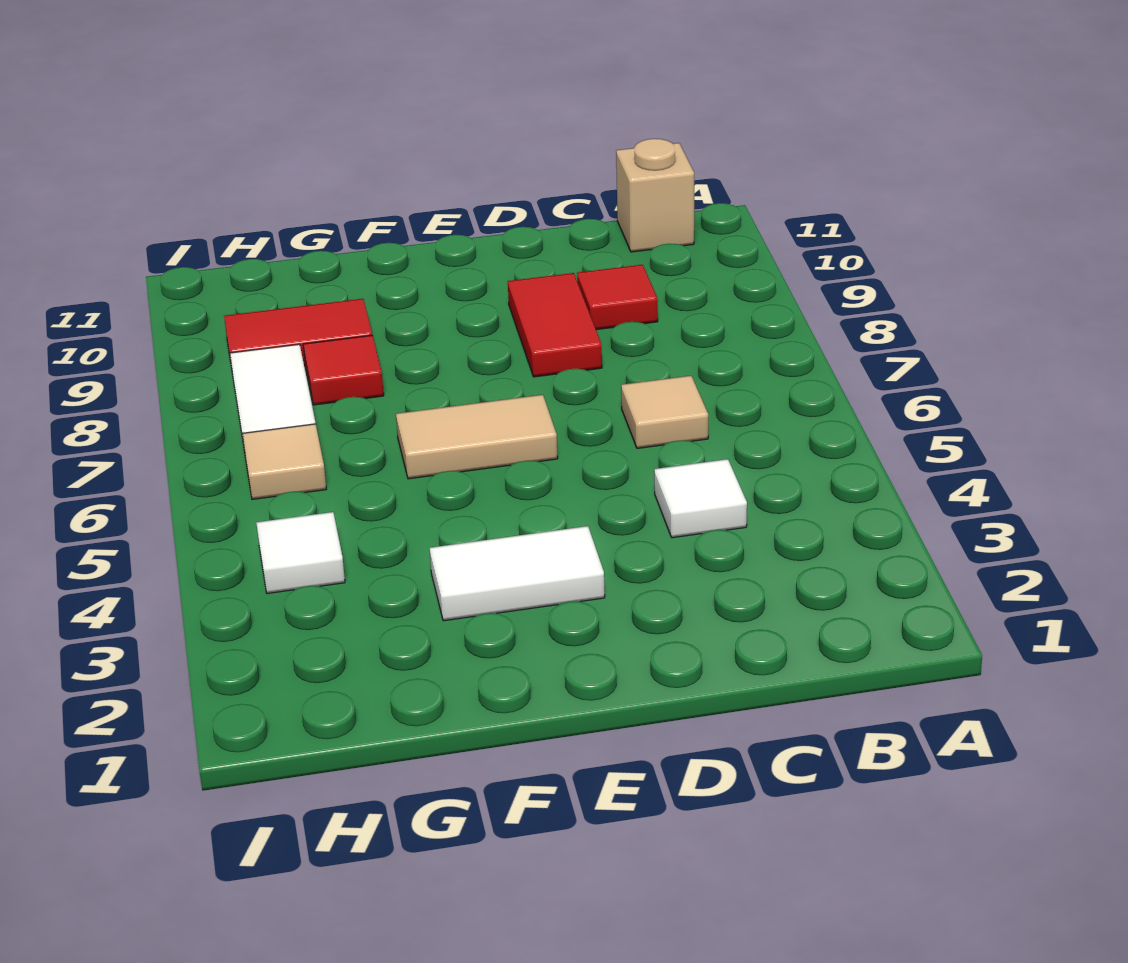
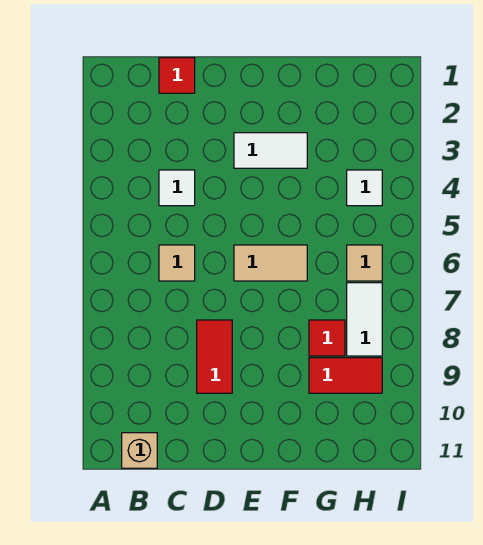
red tile C9 level 1 -> red tile C1 level 1

